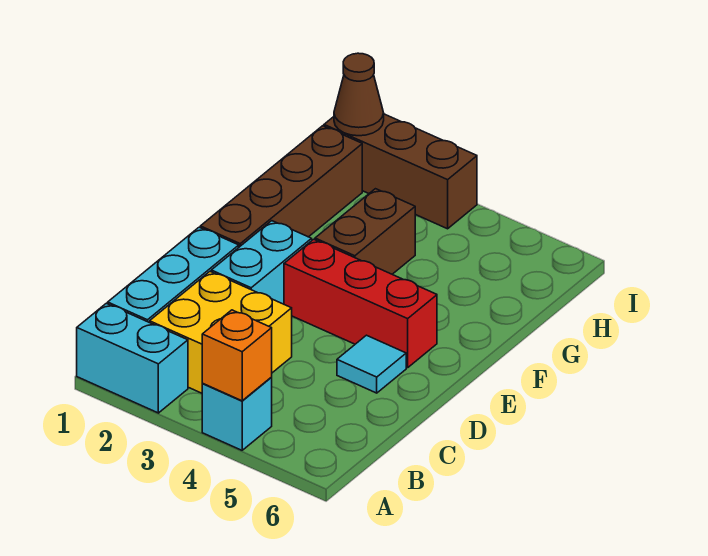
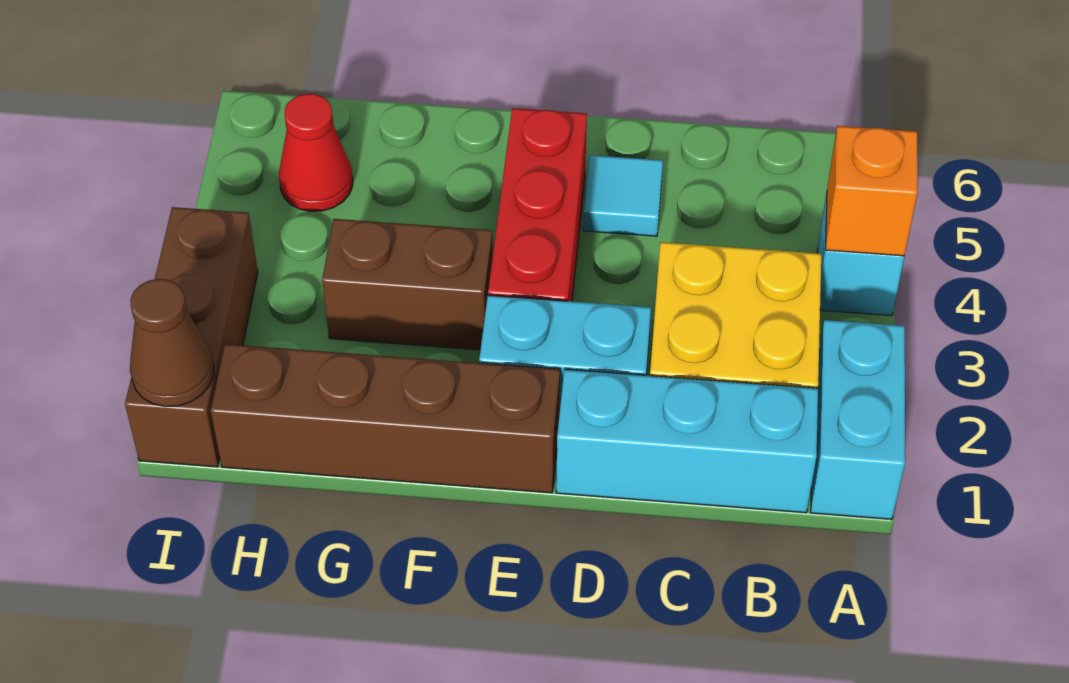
none -> red cone H5 level 1

